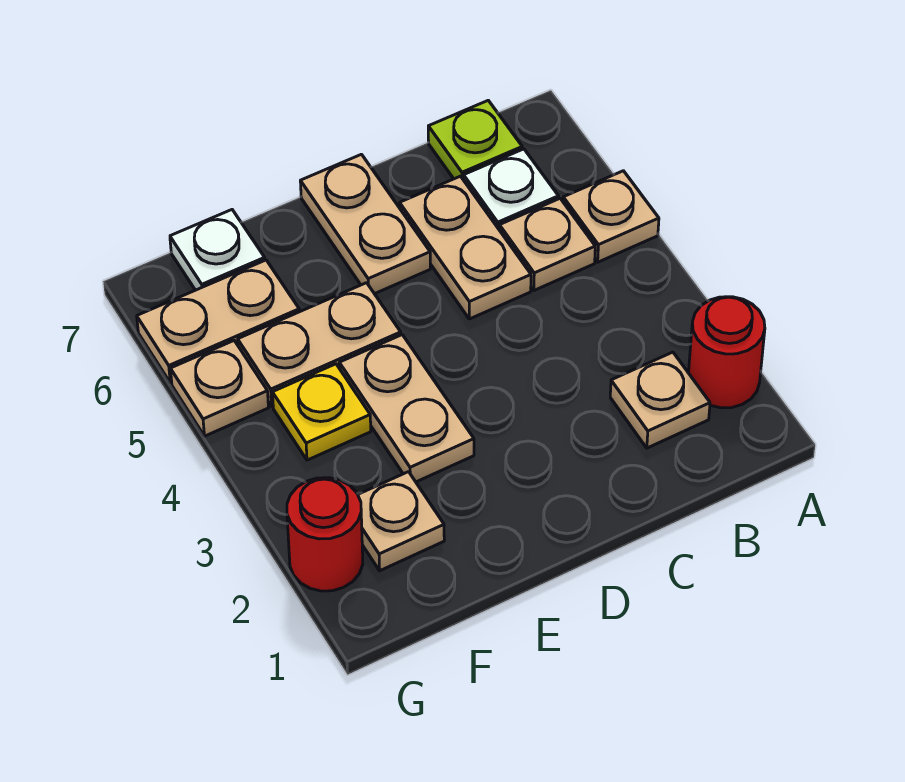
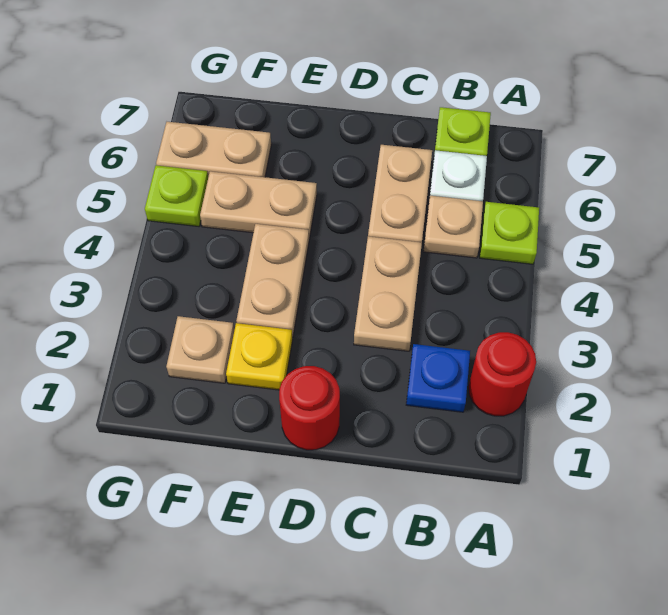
tan plate A5 level 1 -> lime plate A5 level 1
tan plate B2 level 1 -> blue plate B2 level 1
tan plate D6:D7 level 1 -> tan plate C3:C4 level 1
yellow plate F4 level 1 -> yellow plate E2 level 1
white plate F7 level 1 -> none
red round brick G2 level 1 -> red round brick D1 level 1
tan plate G5 level 1 -> lime plate G5 level 1

